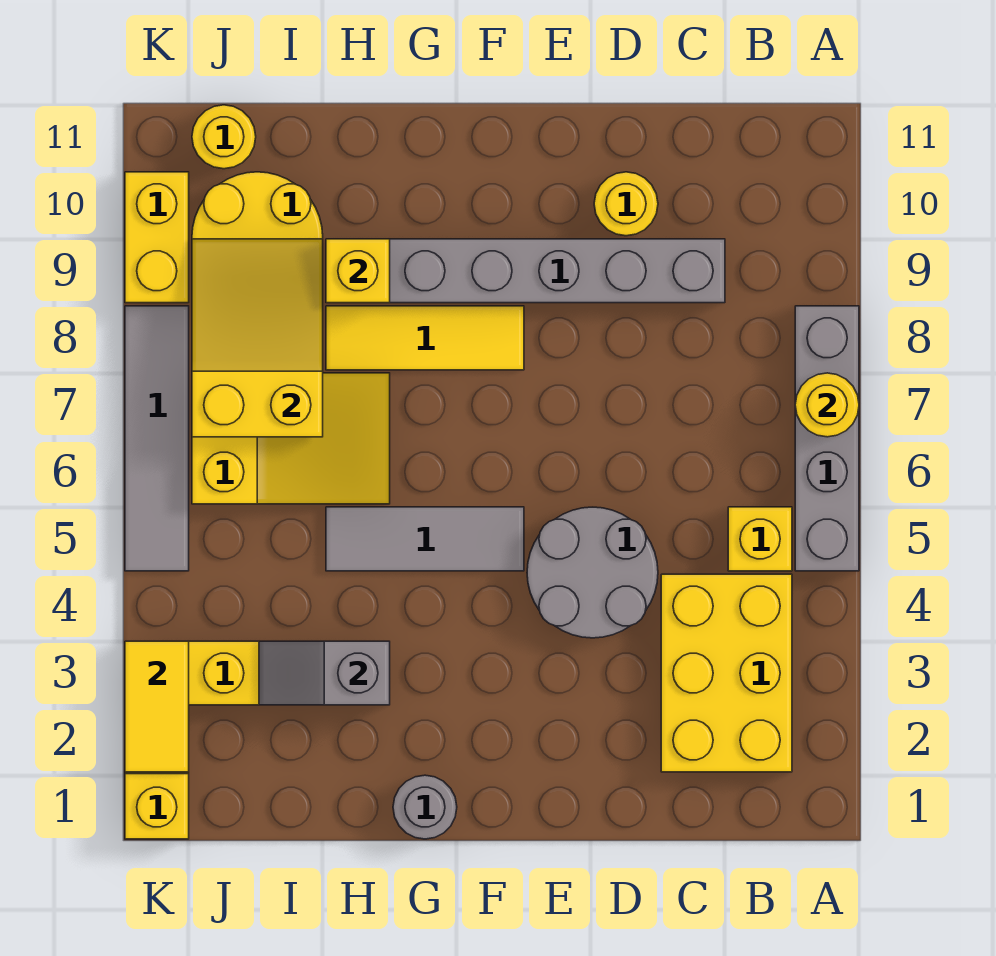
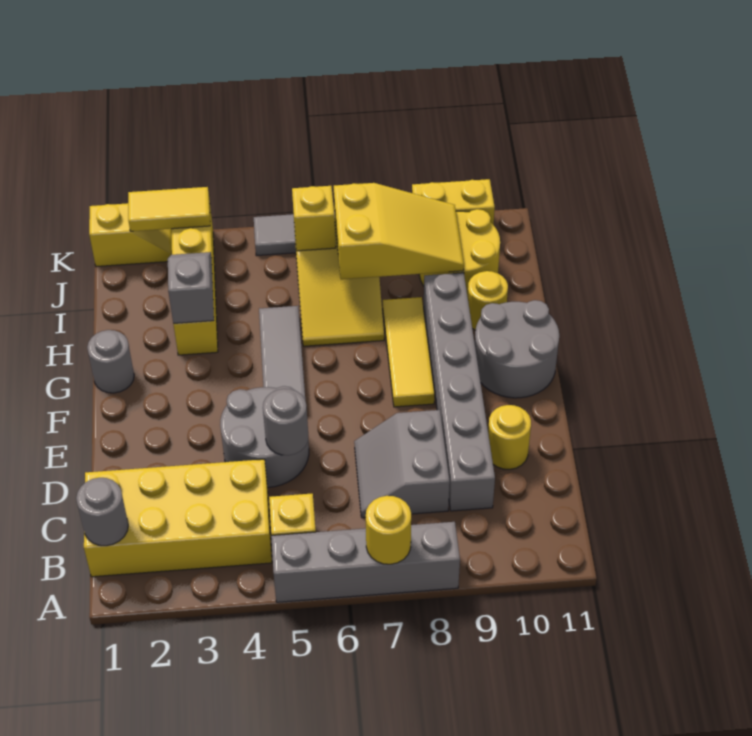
none -> grey round brick B1 level 2
yellow brick B2:C4 level 1 -> yellow brick B1:C4 level 1
none -> grey slope C7:D8 level 1 top 8
none -> grey round brick D5 level 2
none -> grey round brick F10:G11 level 1
yellow brick H9 level 2 -> yellow brick J6 level 2
yellow round brick J11 level 1 -> yellow round brick H10 level 1

